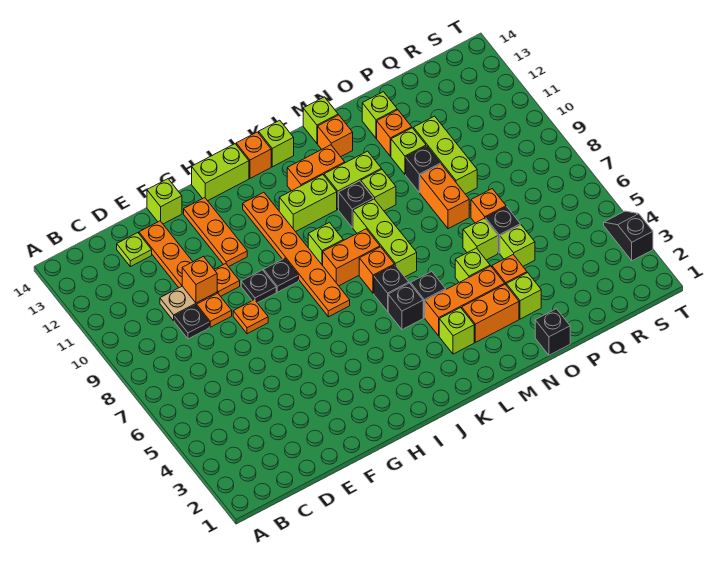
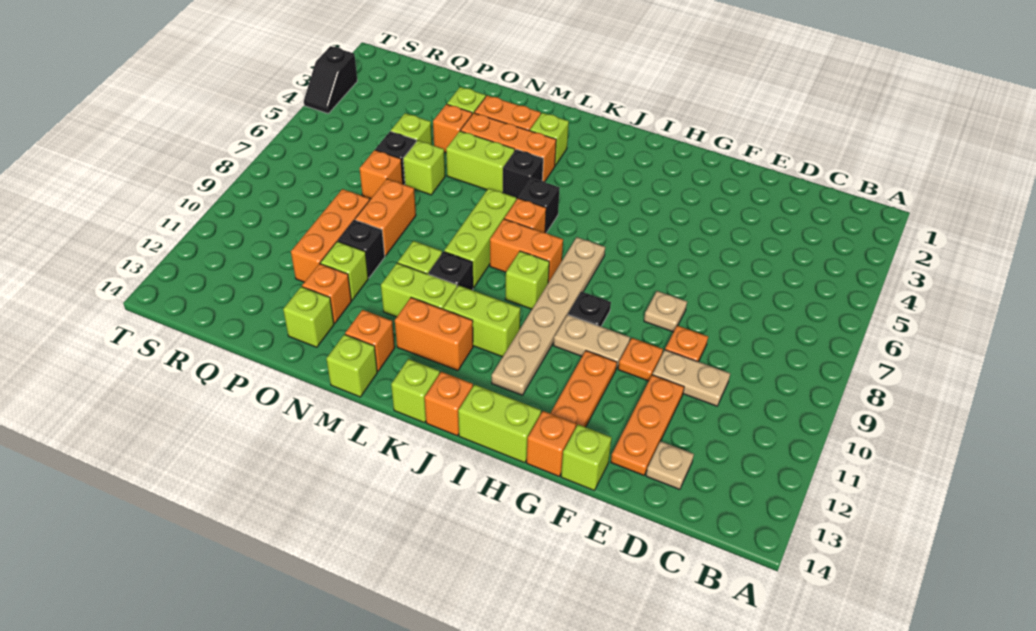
black plate D9 level 1 -> none
lime plate D13 level 1 -> tan plate D13 level 1
orange brick E10 level 2 -> orange brick G14 level 1
orange plate F8 level 1 -> tan plate F8 level 1
black plate G9 level 1 -> none
none -> tan plate G10:H10 level 1
orange plate I7:I12 level 1 -> tan plate I7:I12 level 1
black brick K5 level 1 -> none
lime brick N5 level 1 -> lime brick M5:N5 level 1
black brick O1 level 1 -> none
lime brick P9:P11 level 1 -> orange brick P9:P11 level 1

